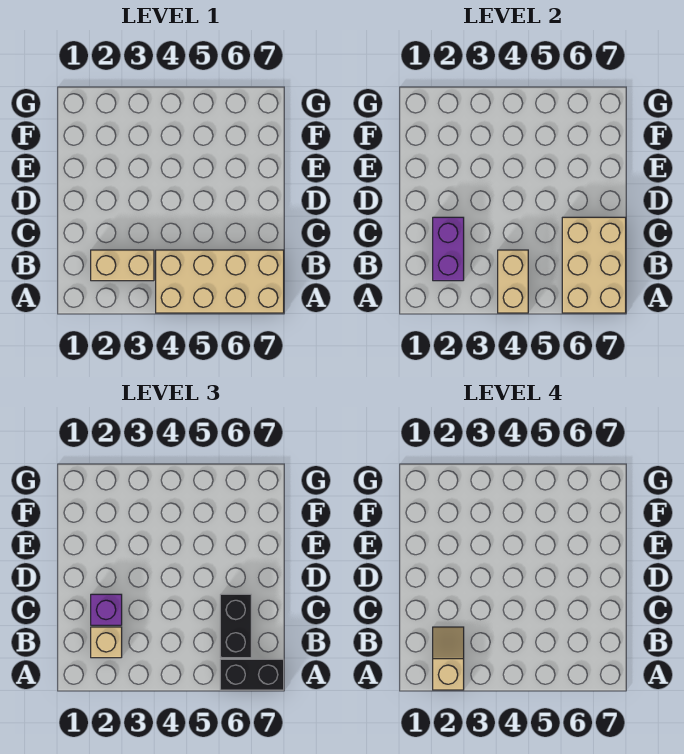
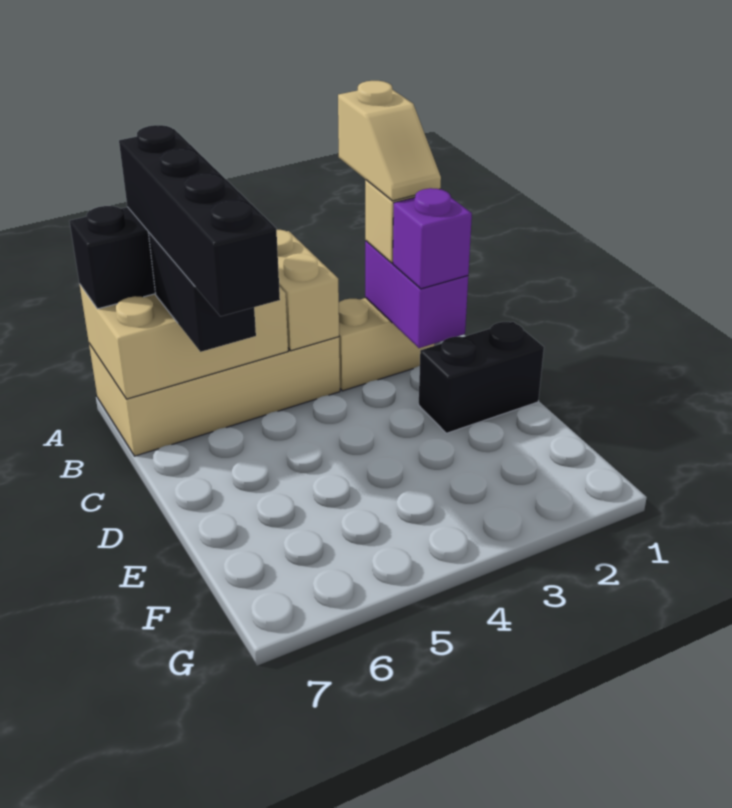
tan brick A6:C7 level 2 -> tan brick A5:B7 level 2
none -> black brick A6:D6 level 4
none -> black brick D1:D2 level 1

